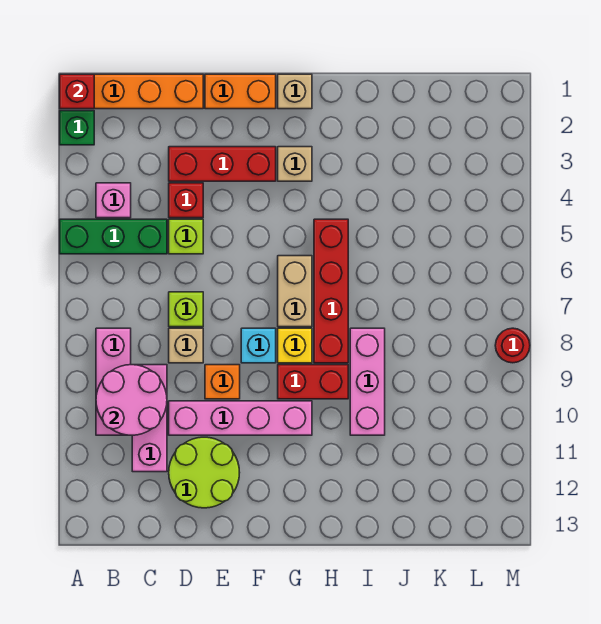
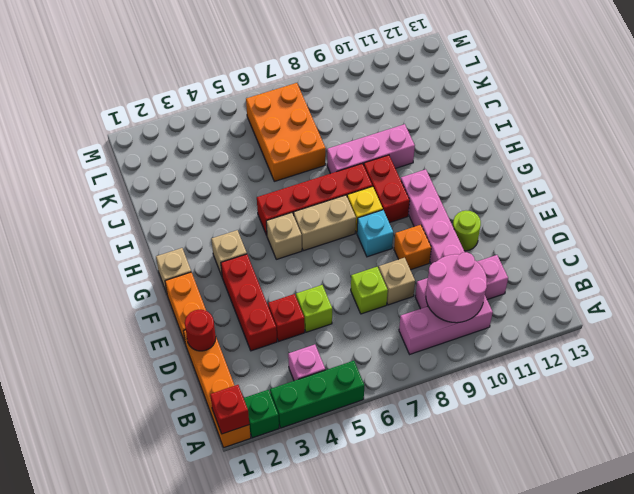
green brick A5:C5 level 1 -> green brick A3:A5 level 1
lime round brick D11:E12 level 1 -> lime round brick E11 level 1
none -> tan brick G5 level 1
none -> orange brick J6:L7 level 1
red round brick M8 level 1 -> red round brick D1 level 2

